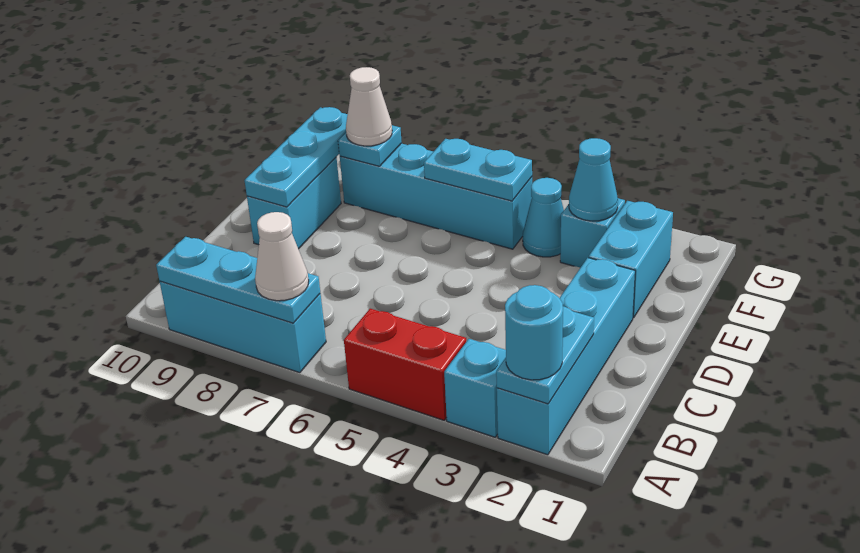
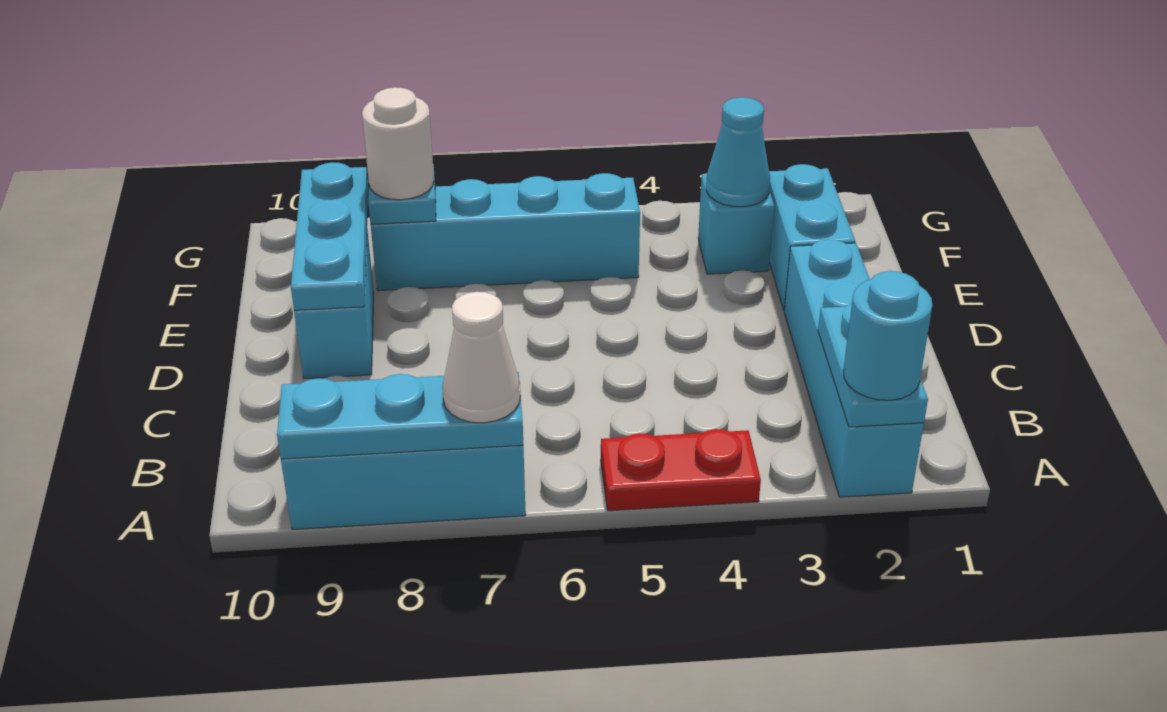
cyan brick A3 level 1 -> none
red brick A4:A5 level 1 -> red plate A4:A5 level 1
cyan cone F4 level 1 -> none
cyan plate F5:F6 level 2 -> none
white cone F8 level 3 -> white round brick F8 level 3

